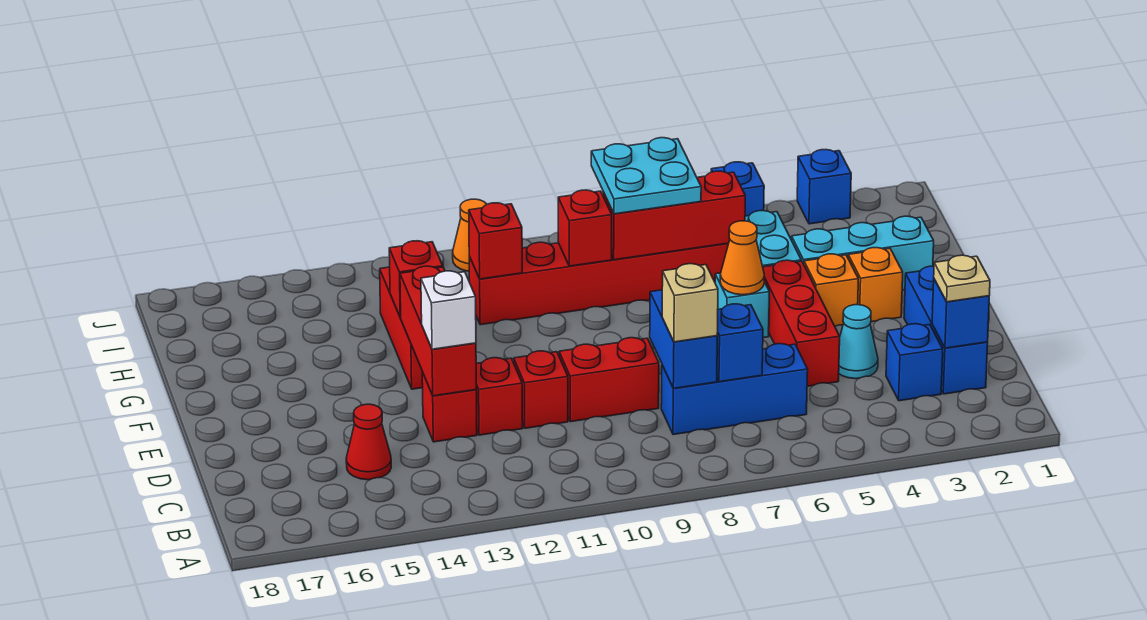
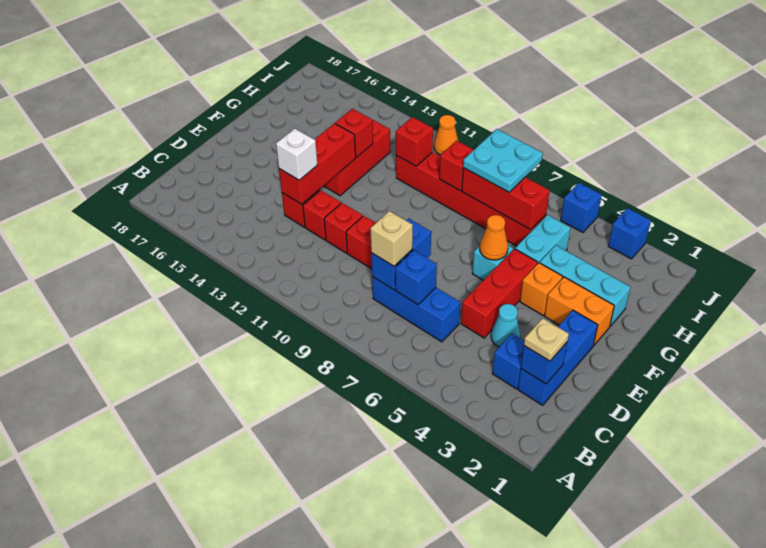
red cone C15 level 1 -> none
orange brick F3 level 1 -> orange brick F2:F3 level 1

